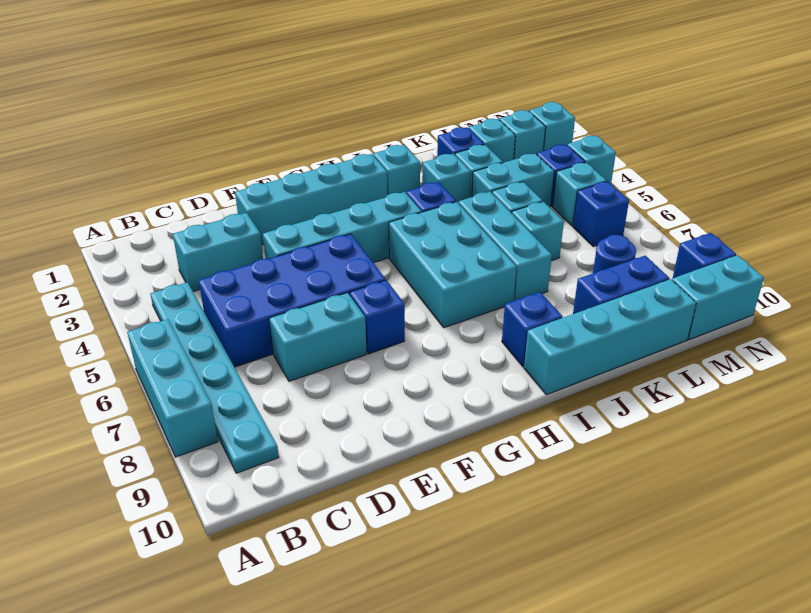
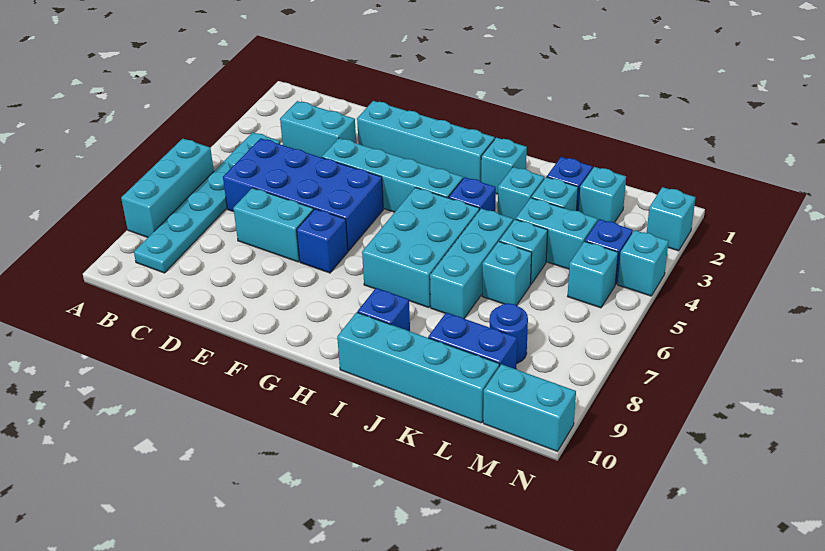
cyan brick M2 level 1 -> none
blue brick M6 level 1 -> none
blue brick N9 level 1 -> none

